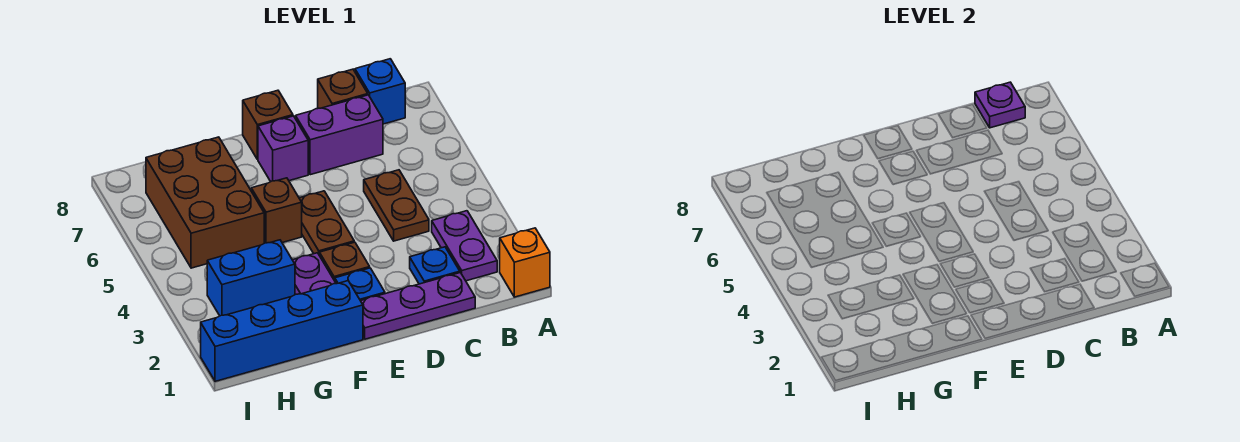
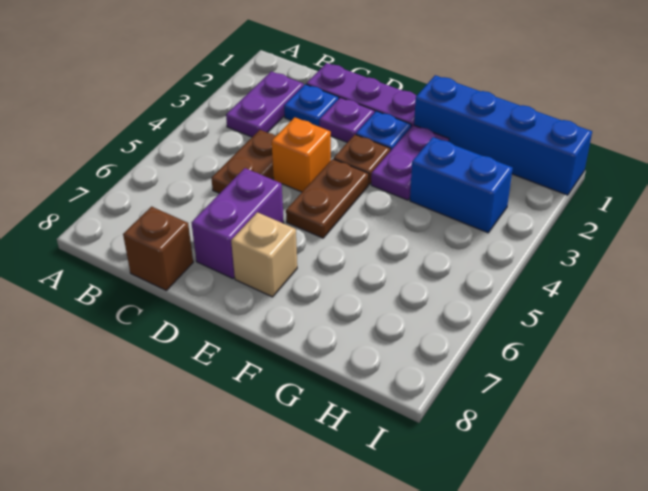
orange brick A1 level 1 -> orange brick D4 level 1
blue brick B8 level 1 -> none
purple plate B8 level 2 -> purple plate D2 level 1
purple brick C7:D7 level 1 -> purple brick D6:D7 level 1
purple brick E7 level 1 -> tan brick E7 level 1
brown brick E8 level 1 -> none
brown brick F5 level 1 -> none
brown brick G5:H7 level 1 -> none

